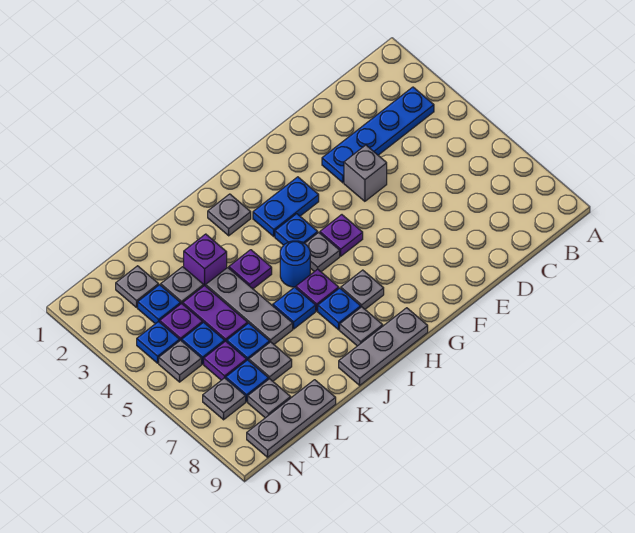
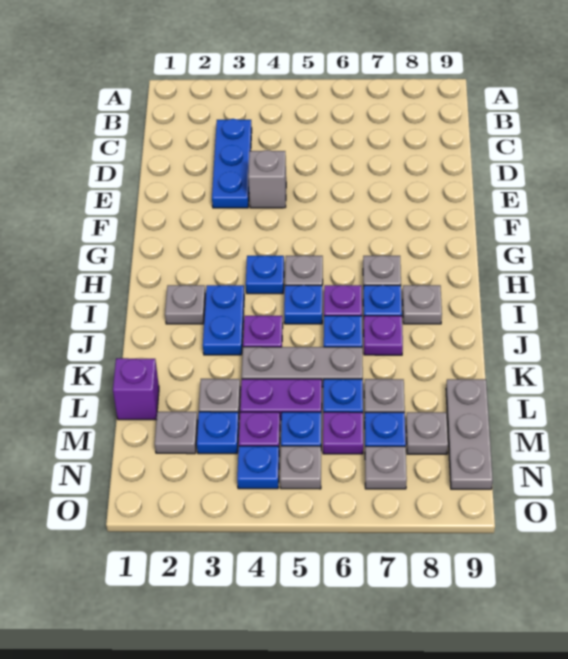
blue plate B3:E3 level 1 -> blue plate C3:E3 level 1
blue plate G3:H3 level 1 -> blue plate I3:J3 level 1
purple plate G5 level 1 -> purple plate J7 level 1
grey plate H9:J9 level 1 -> none
blue round brick I5 level 1 -> blue plate I5 level 1
purple brick K3 level 1 -> purple brick L1 level 1

